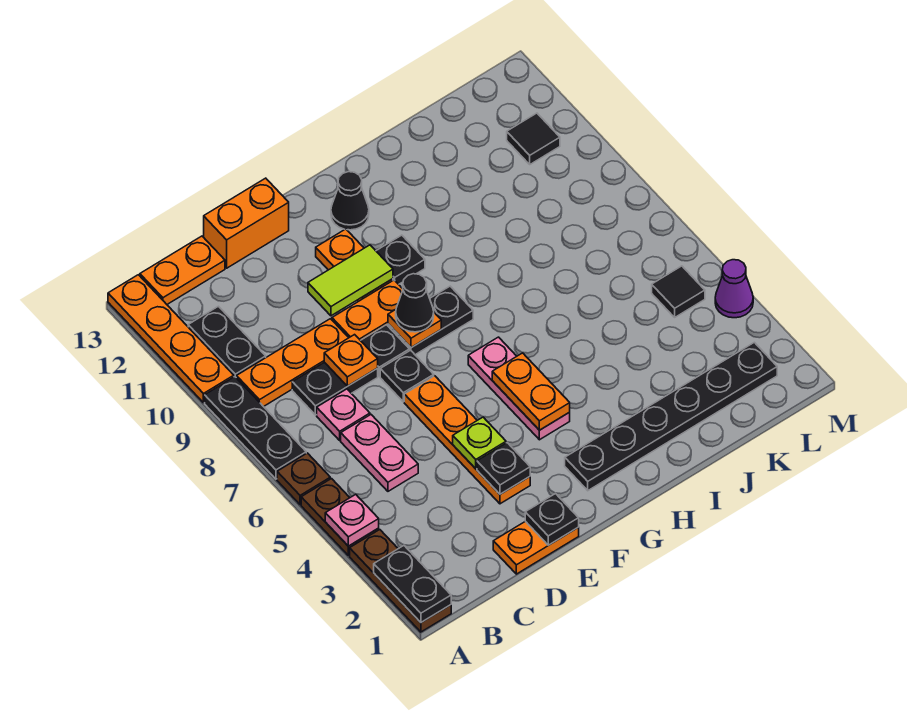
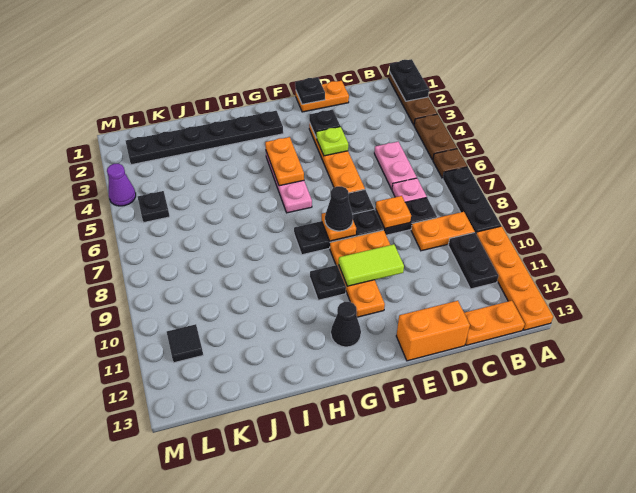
pink plate A4 level 2 -> none
orange plate B9:D9 level 1 -> orange plate B9:C9 level 1
black tile L5 level 1 -> black plate L5 level 1

